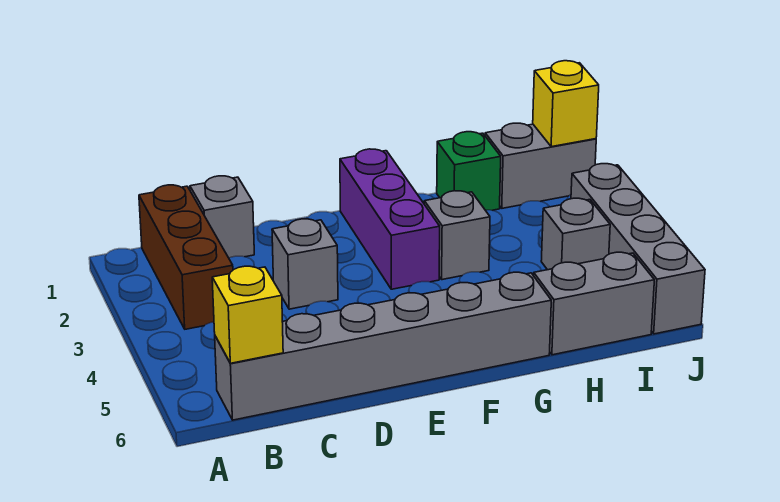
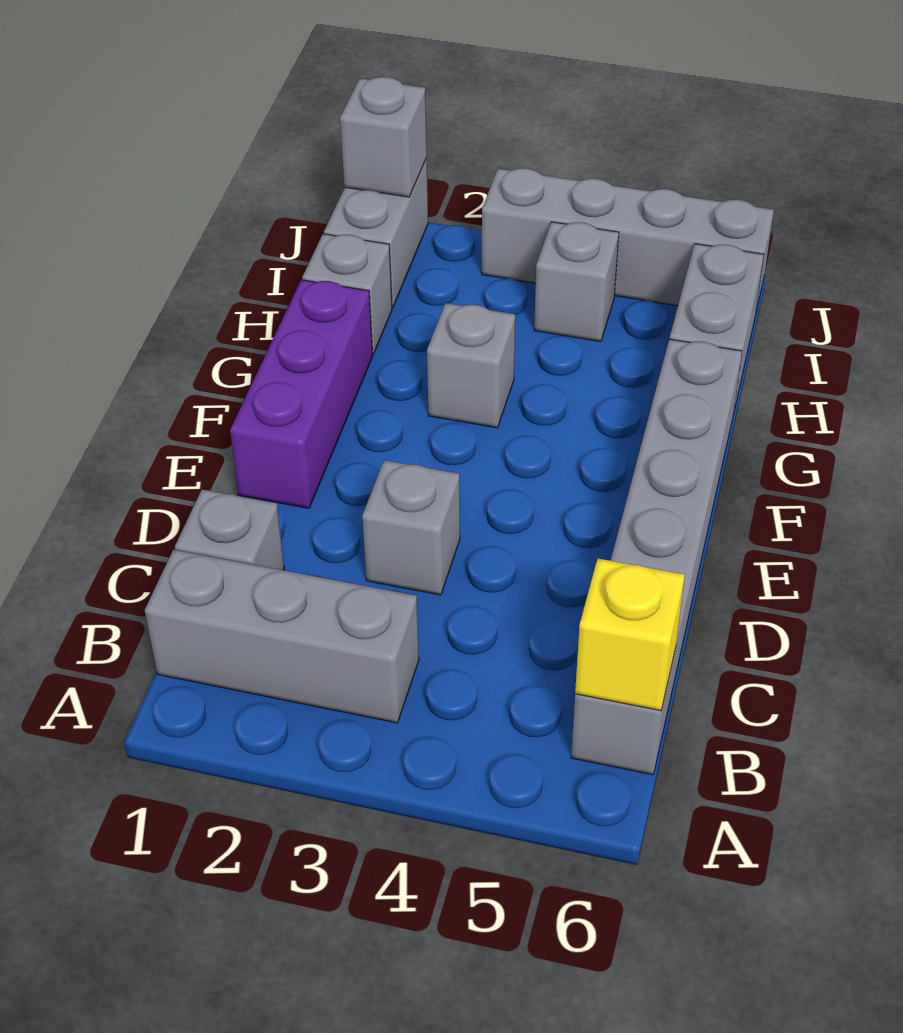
brown brick B1:B3 level 1 -> grey brick B1:B3 level 1
purple brick F1:F3 level 1 -> purple brick E1:G1 level 1
green brick H1 level 1 -> grey brick H1 level 1
yellow brick J1 level 2 -> grey brick J1 level 2

